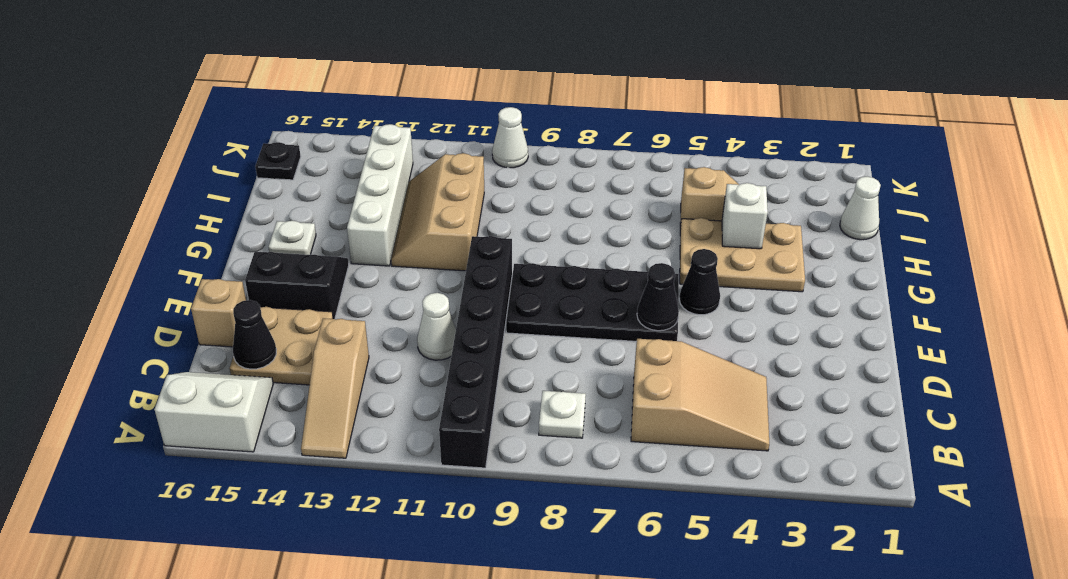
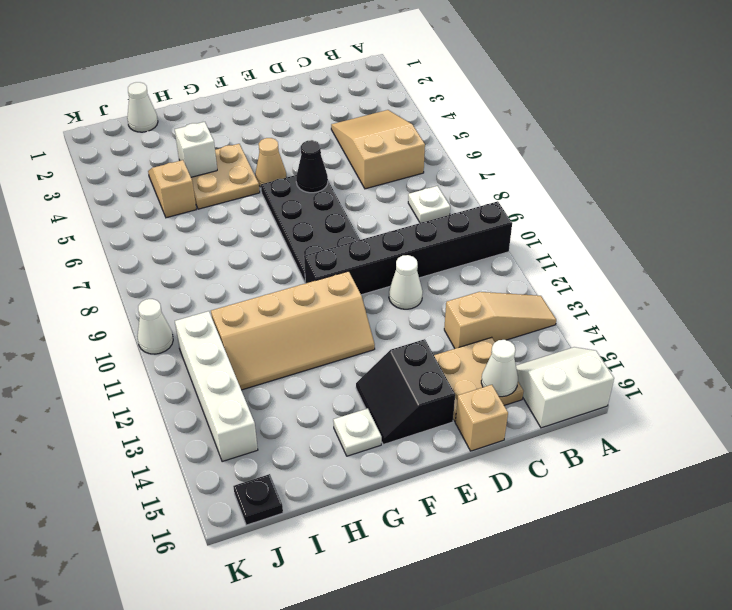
white slope A15:B16 level 1 top A -> white slope A15:B16 level 1 top 16
black cone C15 level 2 -> white cone C15 level 2
black cone F5 level 1 -> tan cone F5 level 1
tan plate G3:H5 level 1 -> tan plate G4:H5 level 1
tan slope G11:I12 level 1 top 11 -> tan slope F11:I12 level 1 top 11
white brick G13:J13 level 1 -> white brick J11:J14 level 1

